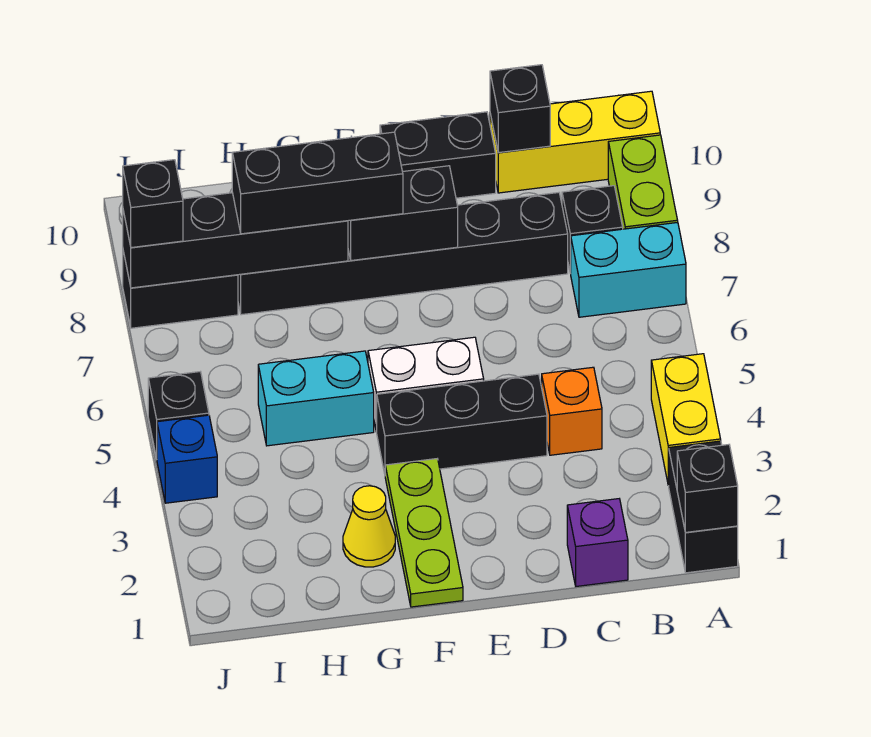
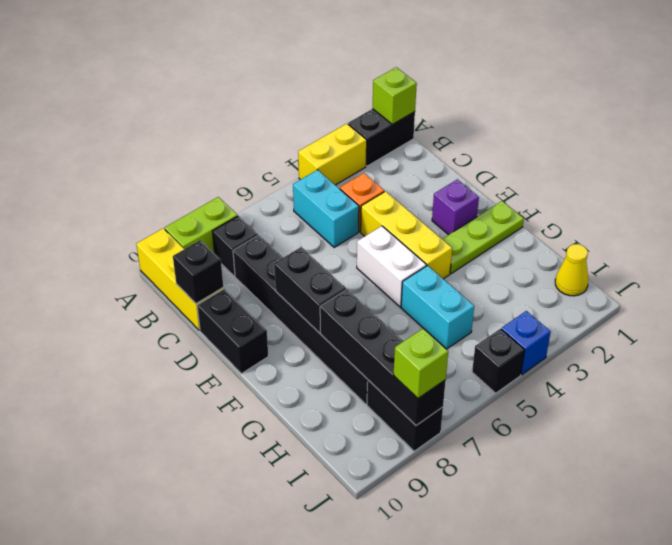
black brick A1 level 2 -> lime brick A1 level 2
cyan brick A7:B7 level 1 -> cyan brick B5:C5 level 1
purple brick C1 level 1 -> purple brick E2 level 1
black brick D4:F4 level 1 -> yellow brick D4:F4 level 1
black brick F8:H8 level 3 -> none
yellow cone G2 level 1 -> yellow cone I1 level 1
black brick J8 level 3 -> lime brick J8 level 3

